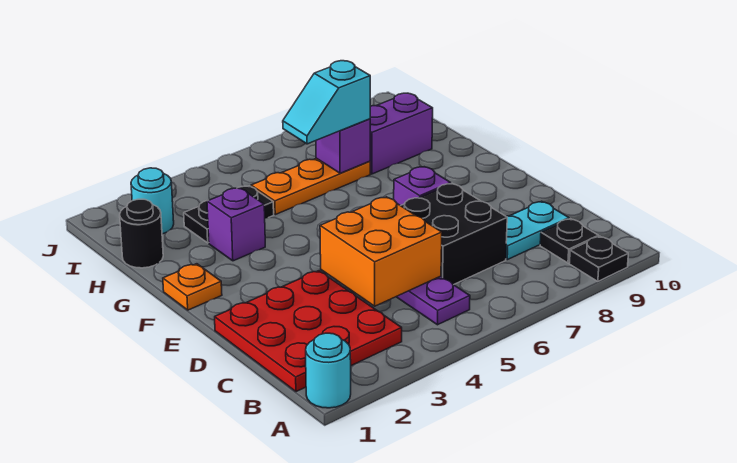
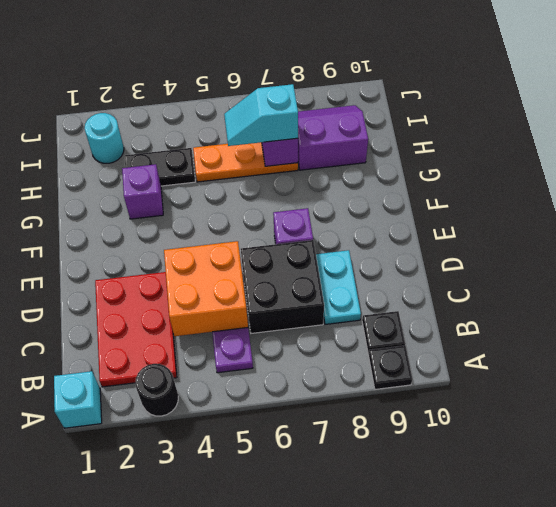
cyan round brick A1 level 1 -> cyan brick A1 level 1
red plate B1:D3 level 1 -> red plate B2:D3 level 1
cyan plate C8:C9 level 1 -> cyan plate C8:D8 level 1
orange plate F1 level 1 -> none
black round brick H1 level 1 -> black round brick A3 level 1

